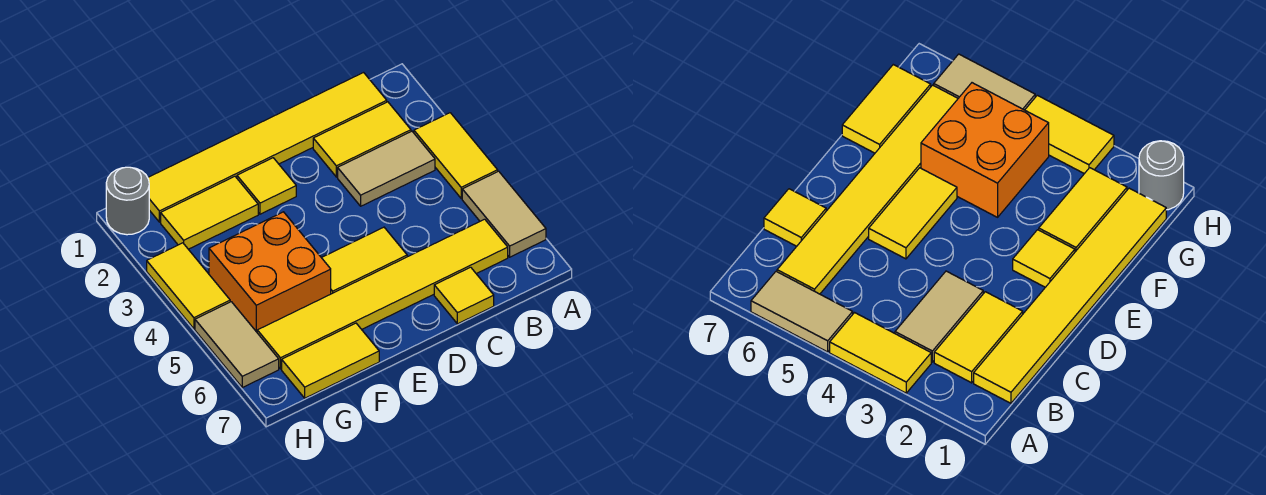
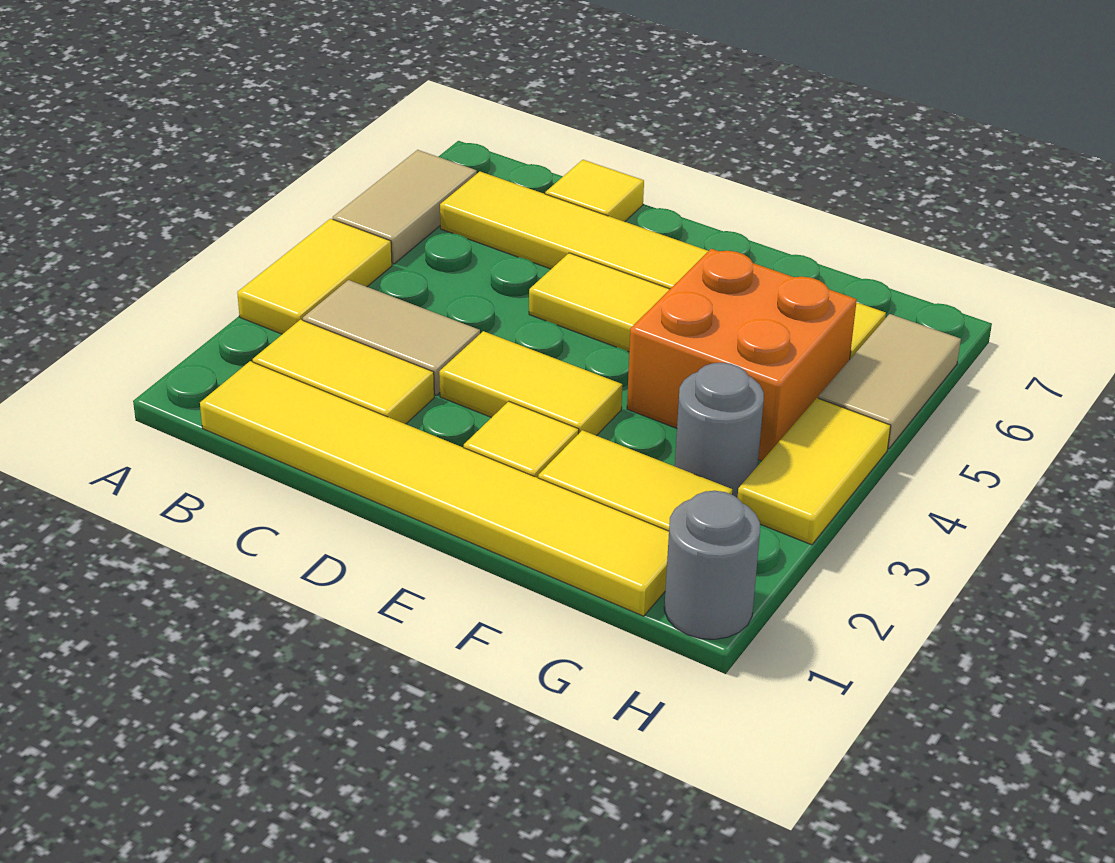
yellow tile F7:G7 level 1 -> yellow tile D3:E3 level 1
none -> grey round brick G3 level 1

